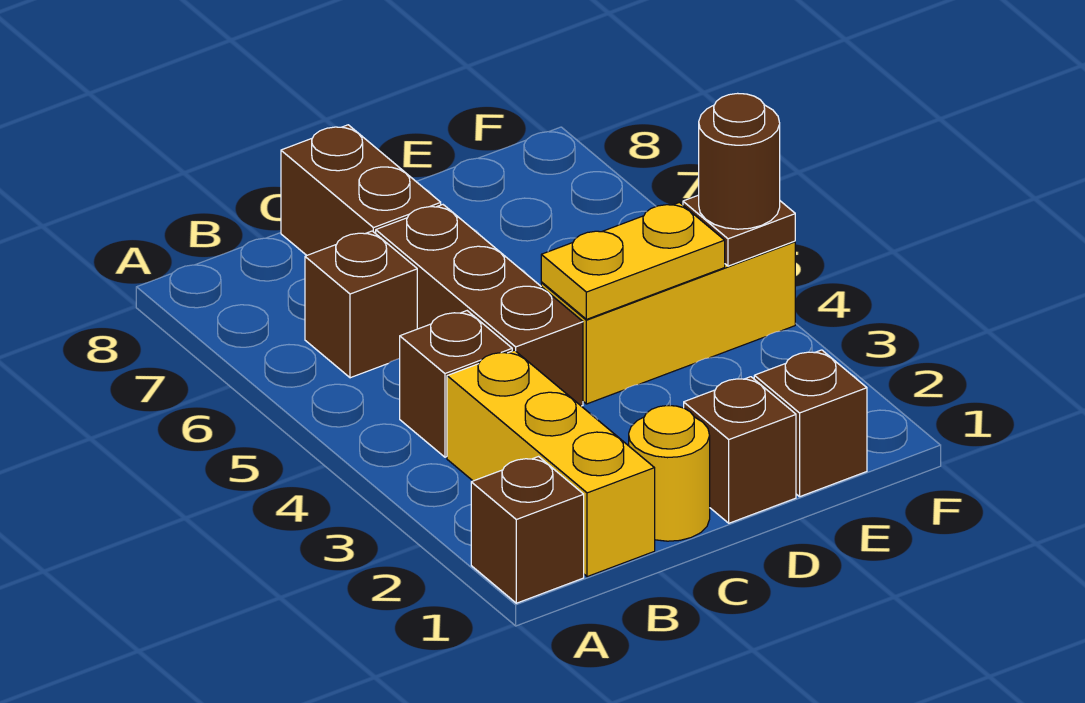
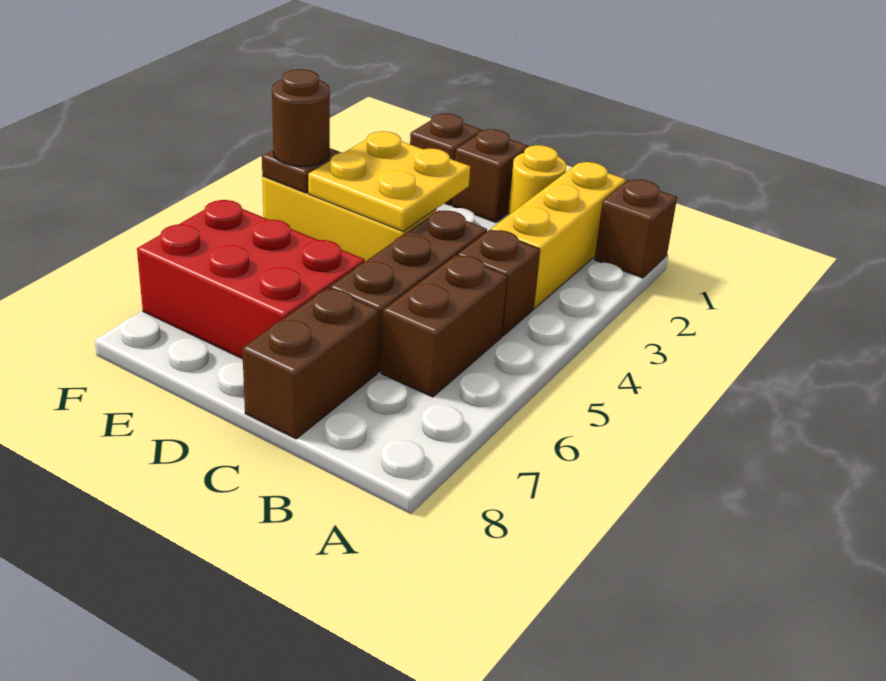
brown brick B6 level 1 -> brown brick B5:B6 level 1
yellow plate D4:E4 level 2 -> yellow plate D3:E4 level 2
none -> red brick D6:F7 level 1

